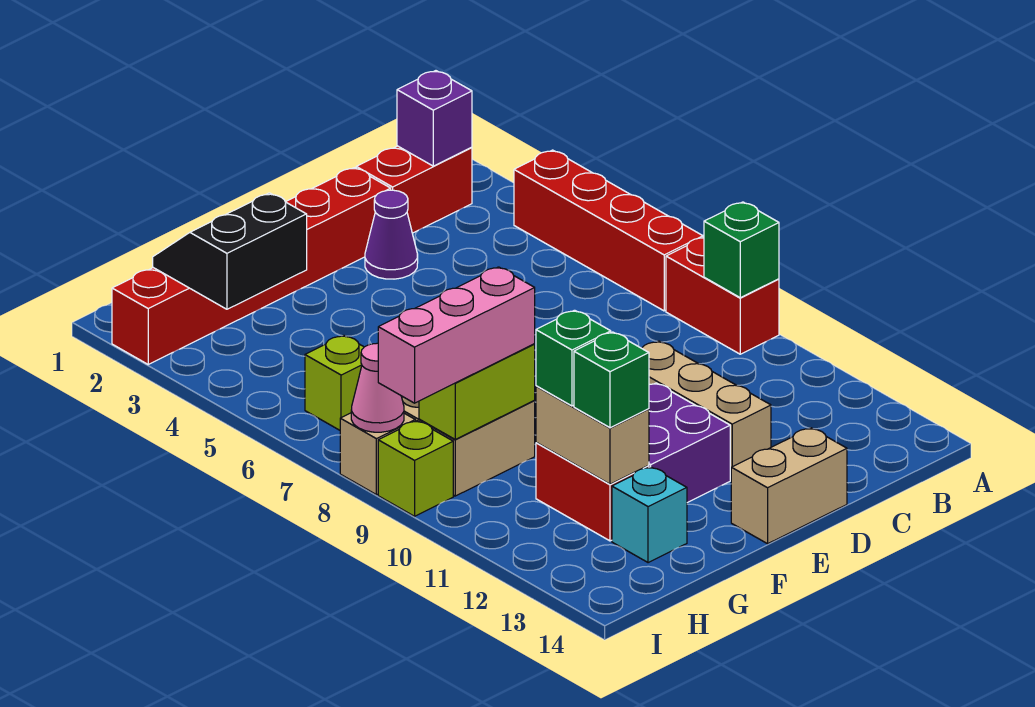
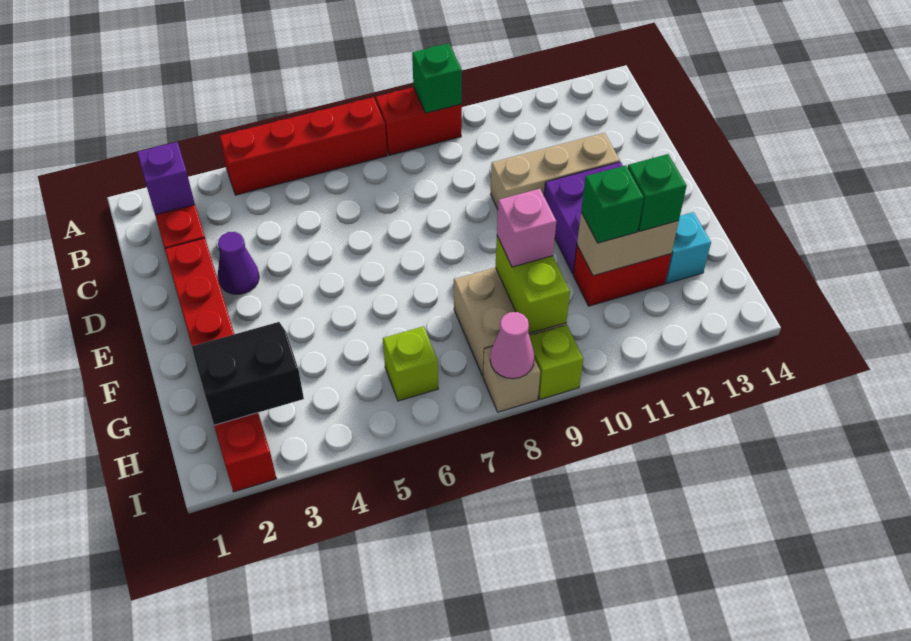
tan brick D14:E14 level 1 -> none
black slope G2:H3 level 2 top 3 -> black slope G2:H3 level 2 top H
pink brick G9:I9 level 3 -> pink brick G9 level 3

